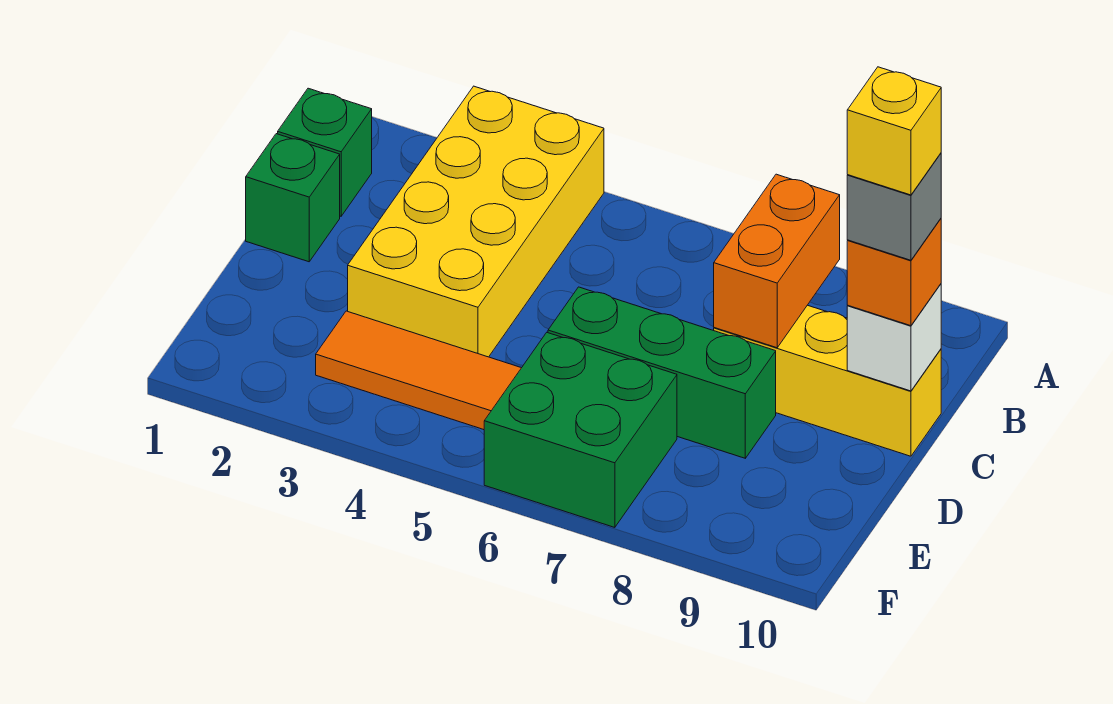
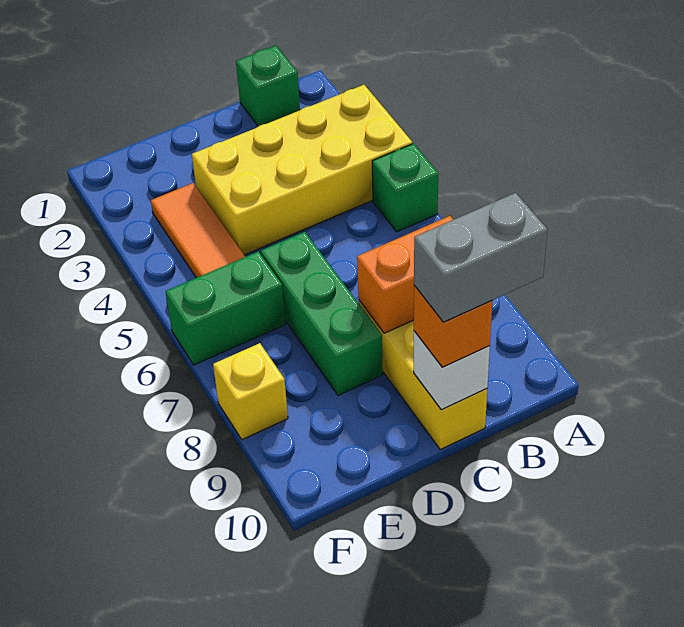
green brick C1 level 1 -> green brick A5 level 1
grey brick C10 level 4 -> grey brick B10:C10 level 4
yellow brick C10 level 5 -> yellow brick F8 level 1
green brick E6:F7 level 1 -> green brick E6:F6 level 1

